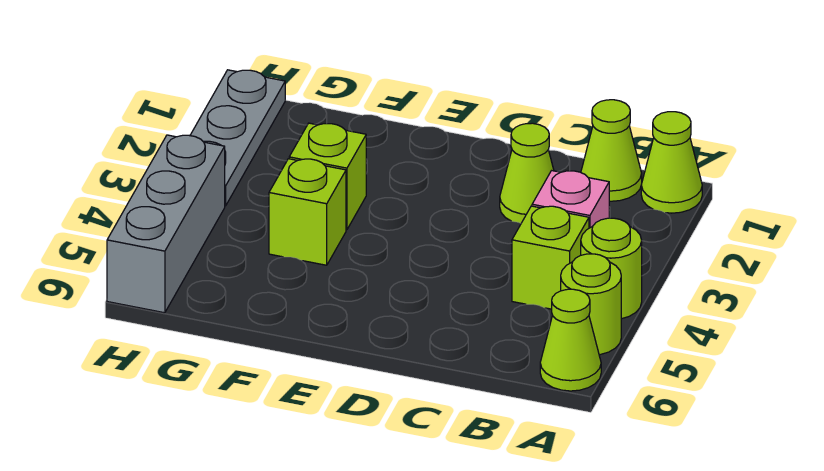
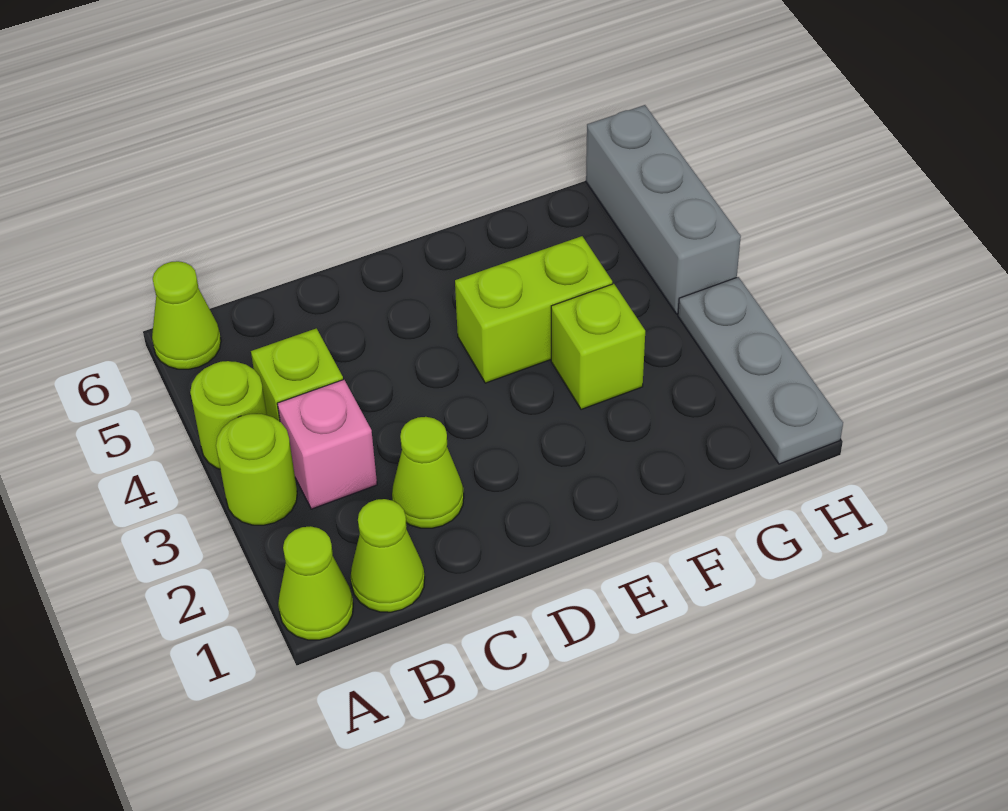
lime round brick A5 level 1 -> lime round brick A3 level 1
lime brick F4 level 1 -> lime brick E4:F4 level 1

